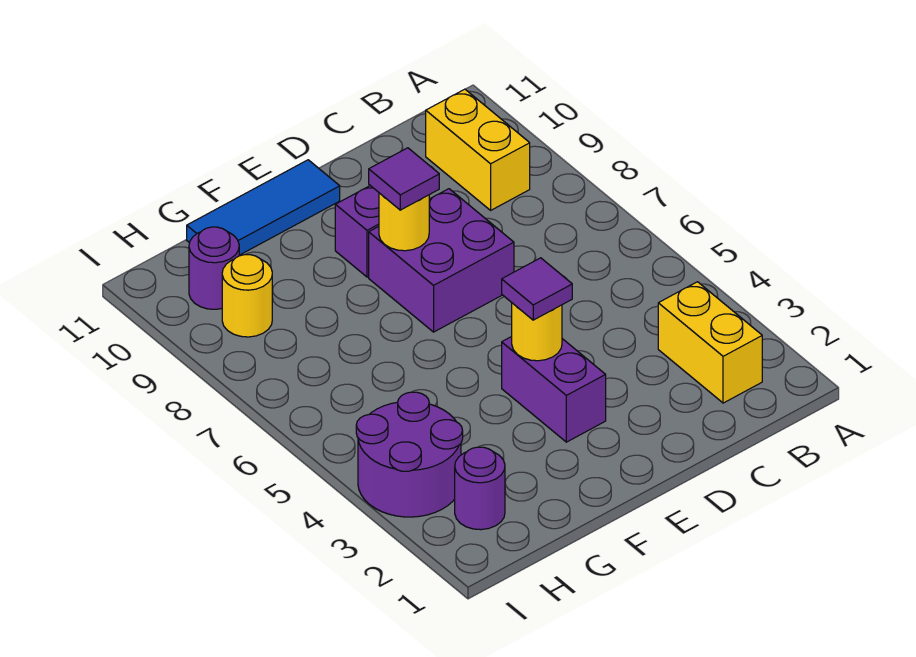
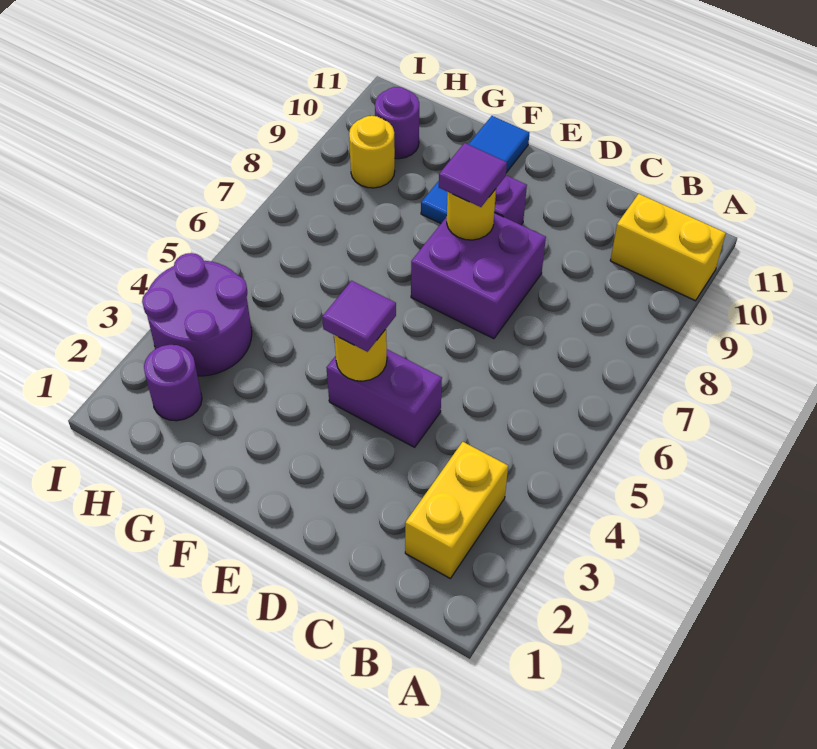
yellow brick B9:B10 level 1 -> yellow brick A10:B10 level 1
purple brick E3:E4 level 1 -> purple brick D4:E4 level 1
blue tile E11:G11 level 1 -> blue tile F9:F11 level 1

